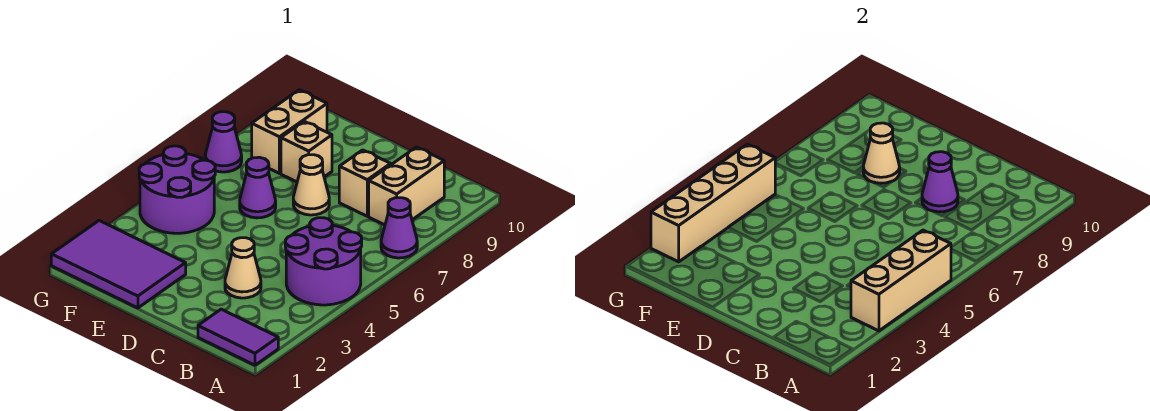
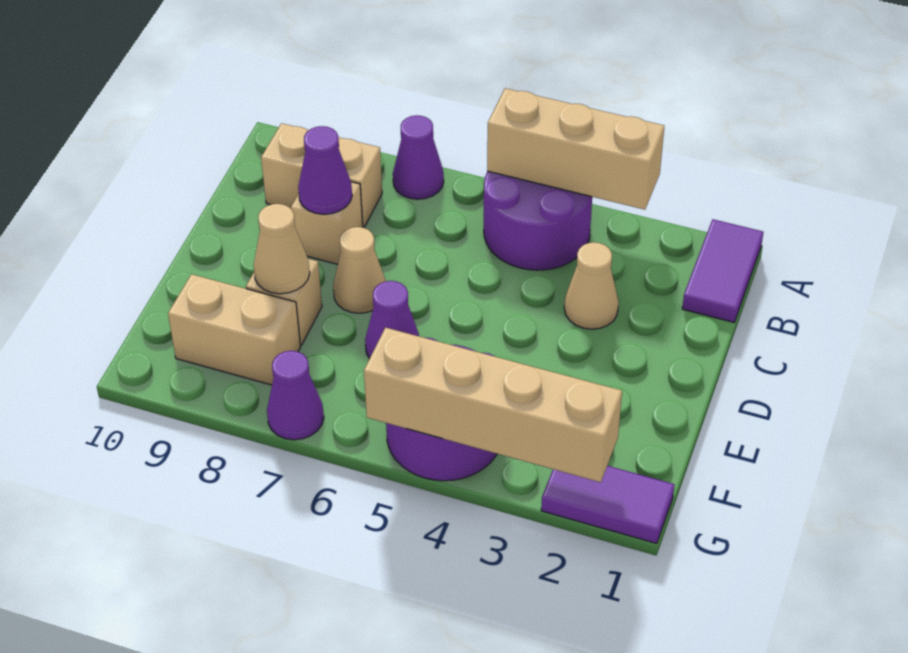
purple tile E1:G2 level 1 -> purple tile G1:G2 level 1

